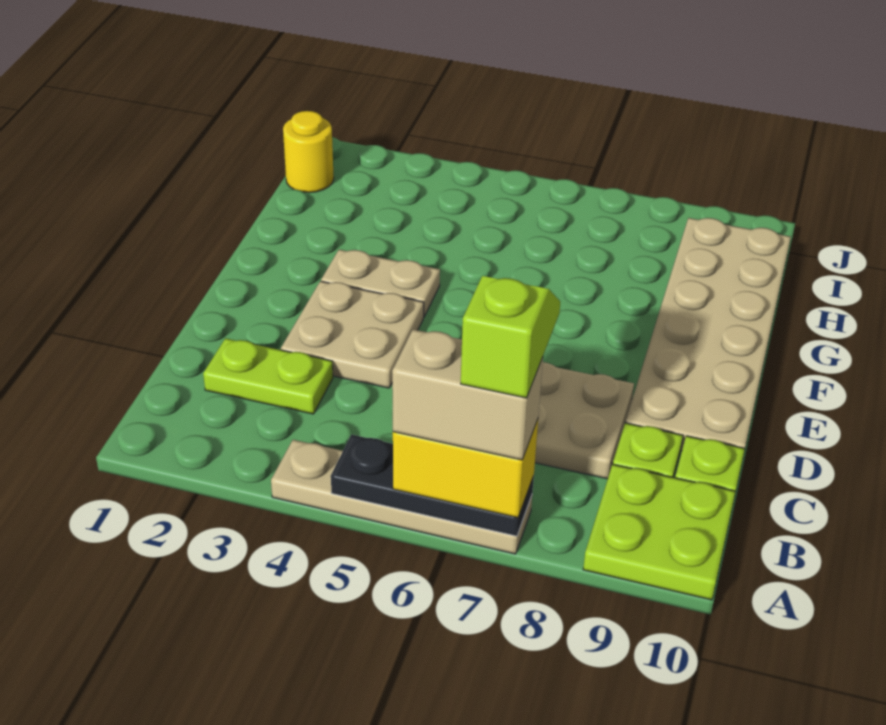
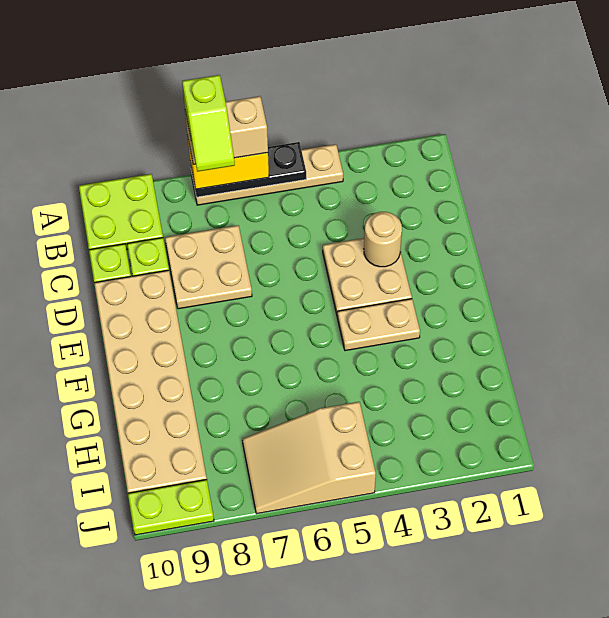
lime plate C2:C3 level 1 -> lime plate J9:J10 level 1
none -> tan round brick D3 level 2
yellow round brick I1 level 1 -> none
none -> tan slope I5:J7 level 1 top 5

